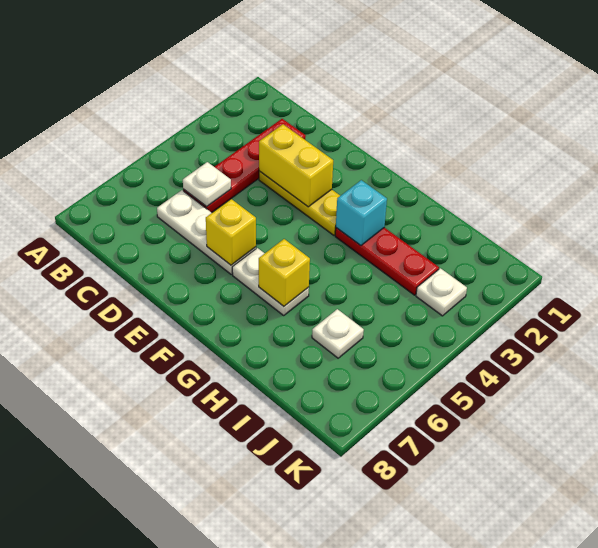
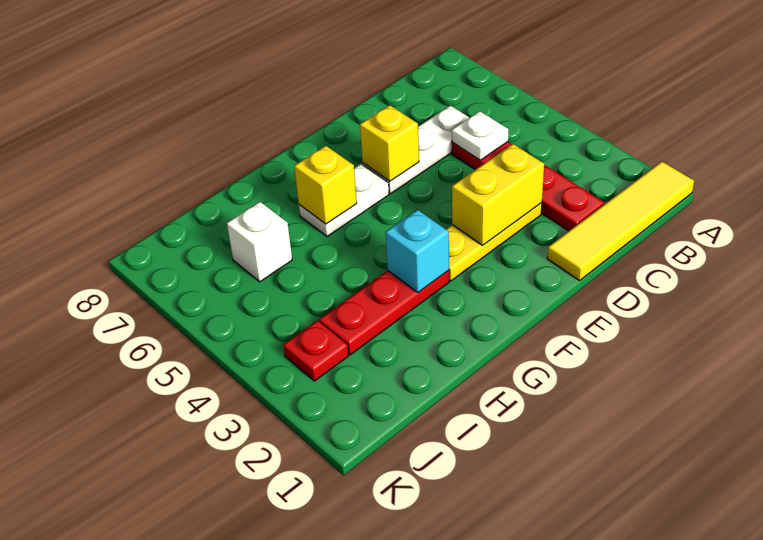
none -> yellow tile A1:D1 level 1
white plate I6 level 1 -> white brick I6 level 1
white plate J3 level 1 -> red plate J3 level 1

